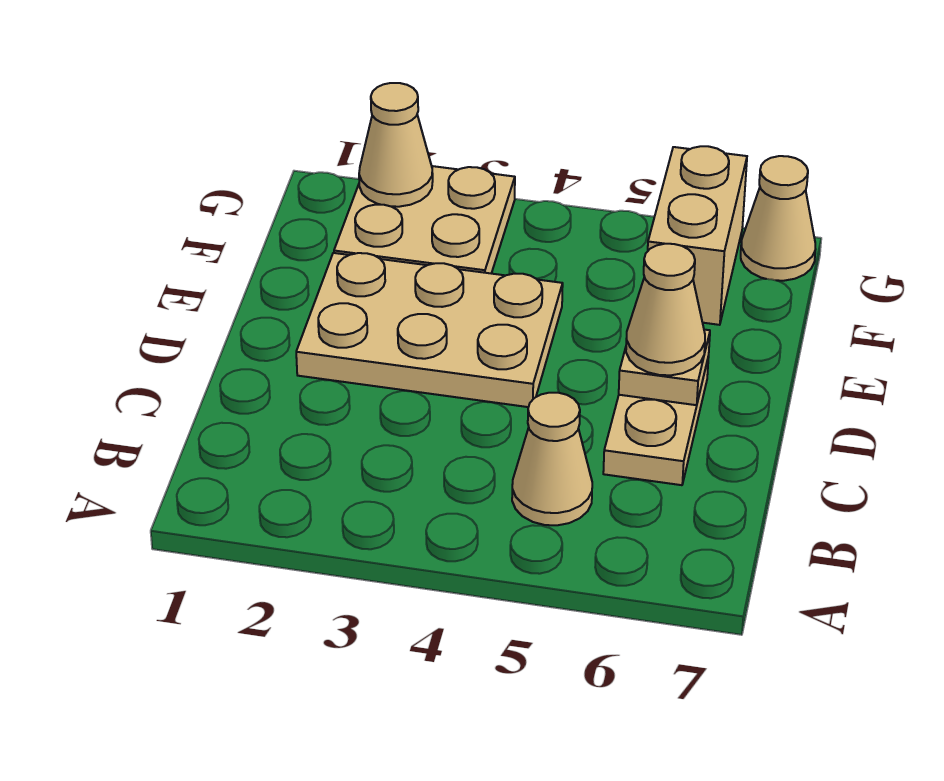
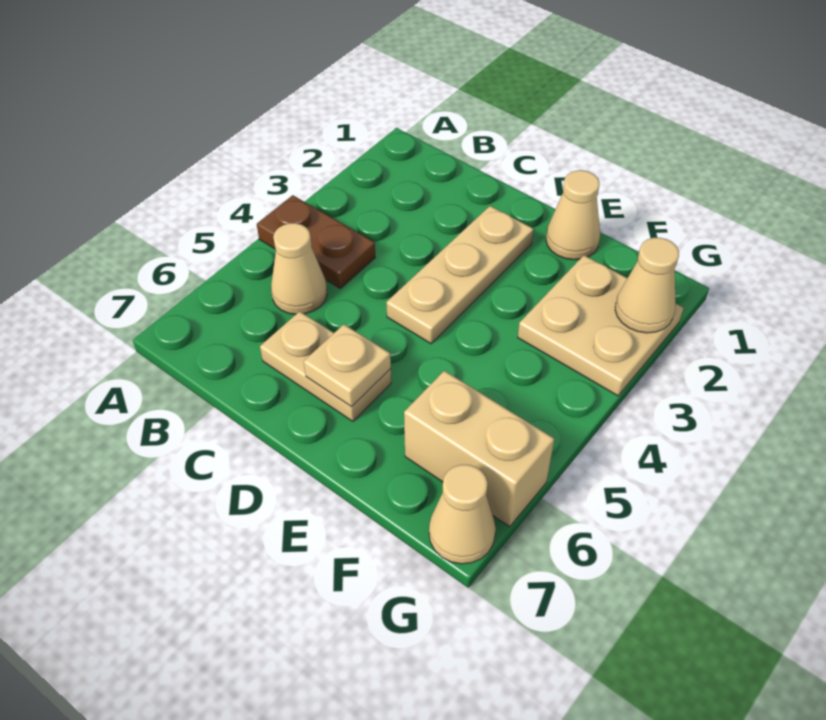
none -> brown plate A4:B4 level 1
tan plate D2:E4 level 1 -> tan plate D2:D4 level 1
tan cone D6 level 3 -> tan cone E1 level 1

